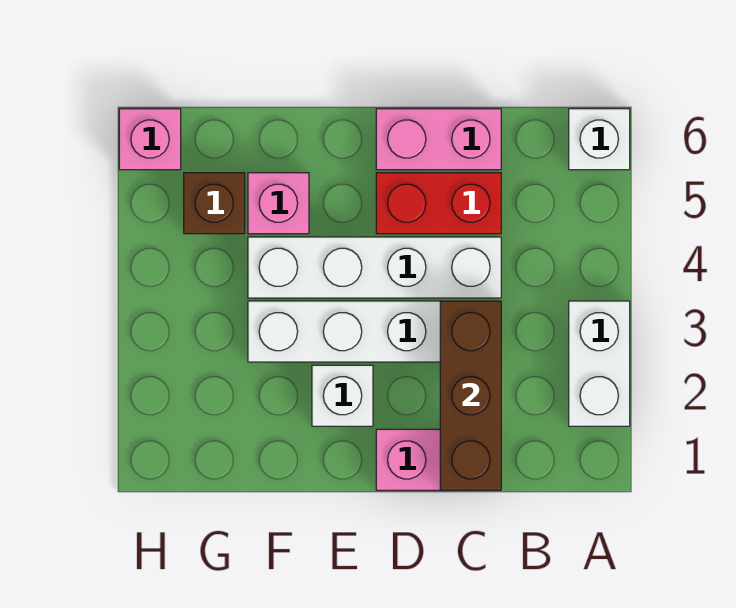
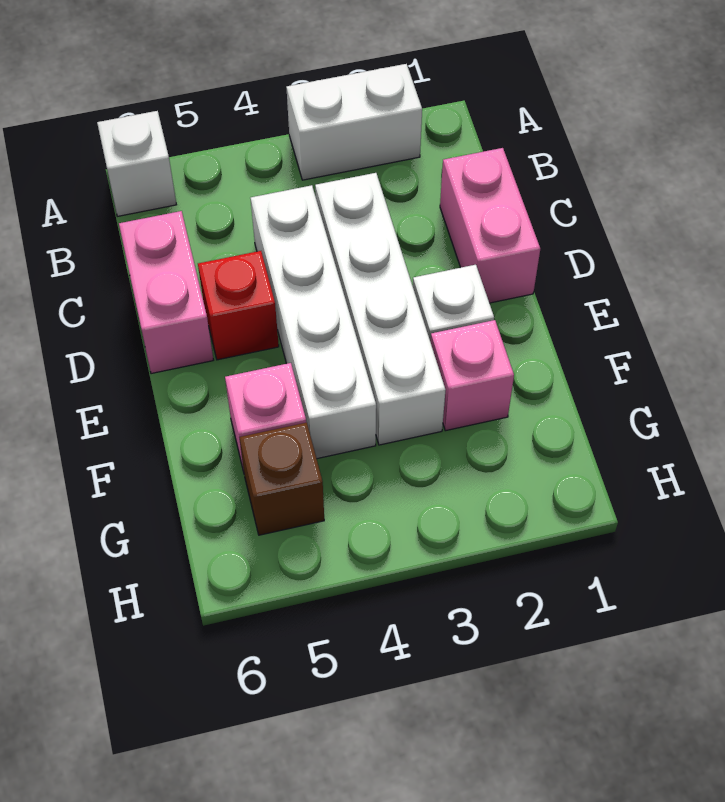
brown brick C1:C3 level 2 -> none
red brick C5:D5 level 1 -> red brick D5 level 1
pink brick H6 level 1 -> pink brick F2 level 1

